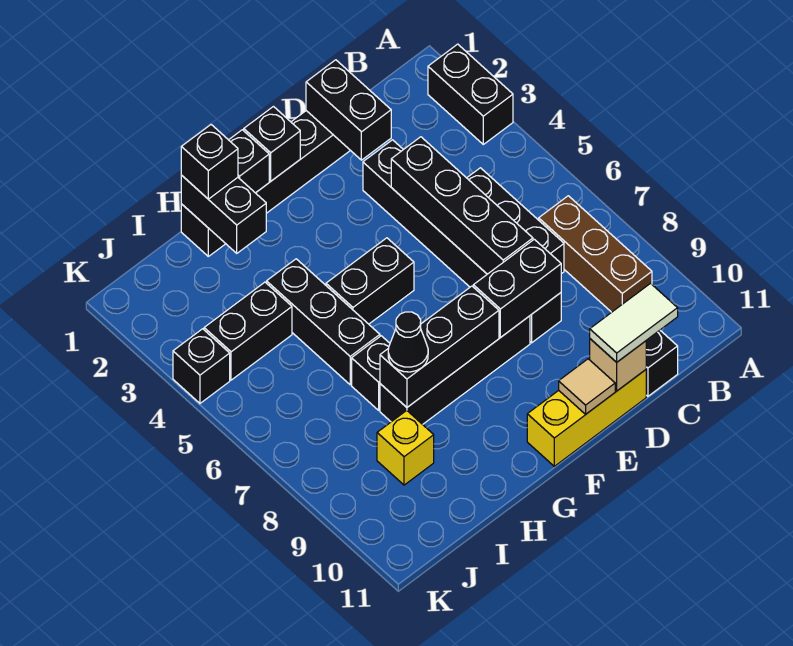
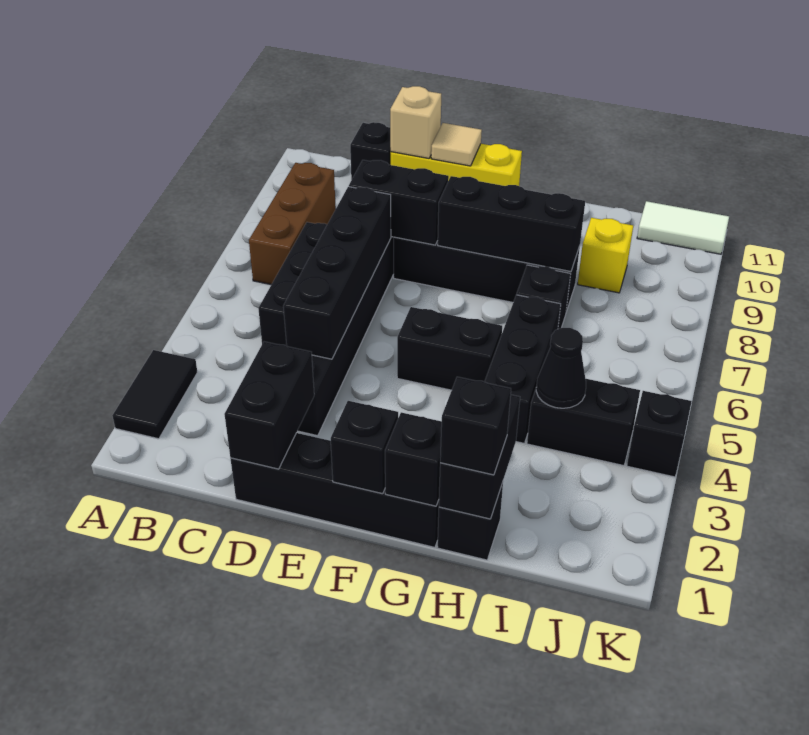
black brick A2:A3 level 1 -> black tile A2:A3 level 1
white tile C11:D11 level 3 -> white tile J11:K11 level 1
black cone H8 level 3 -> black cone I4 level 2

